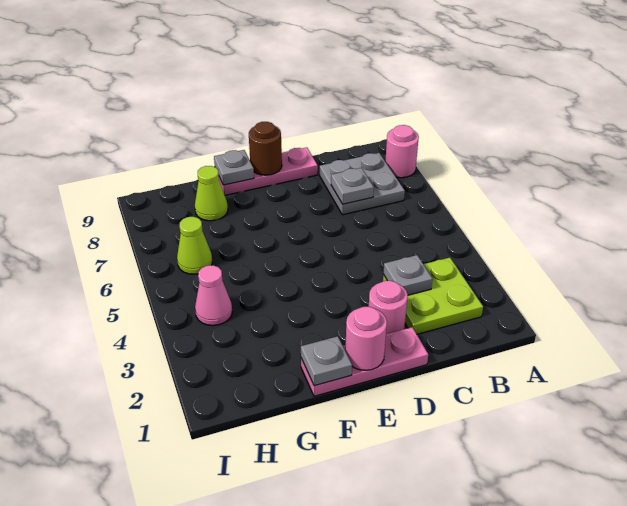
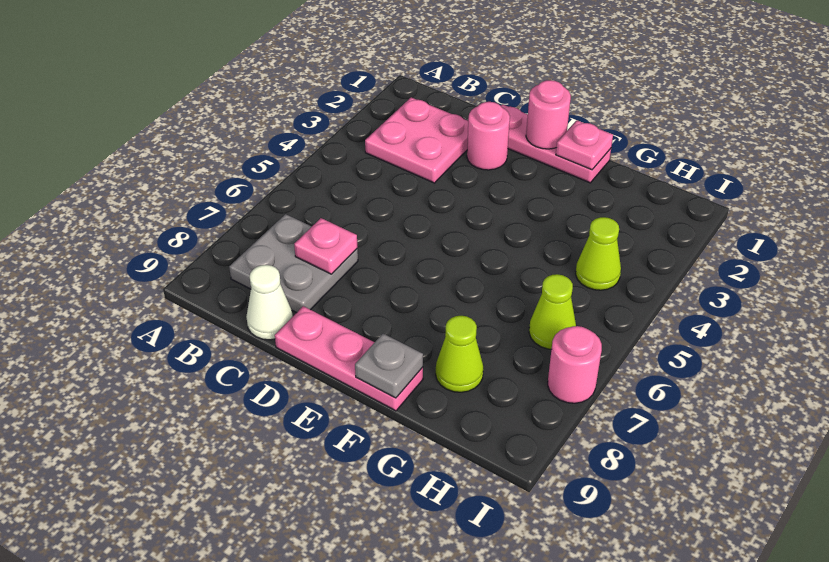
pink round brick A8 level 1 -> pink round brick I7 level 1
lime plate B2:C3 level 1 -> pink plate B2:C3 level 1
grey plate C3 level 2 -> none
grey plate C7 level 2 -> pink plate C7 level 2
none -> white cone C9 level 1
brown round brick E9 level 2 -> none
grey plate F1 level 2 -> pink plate F1 level 2
pink cone H4 level 1 -> lime cone H4 level 1

